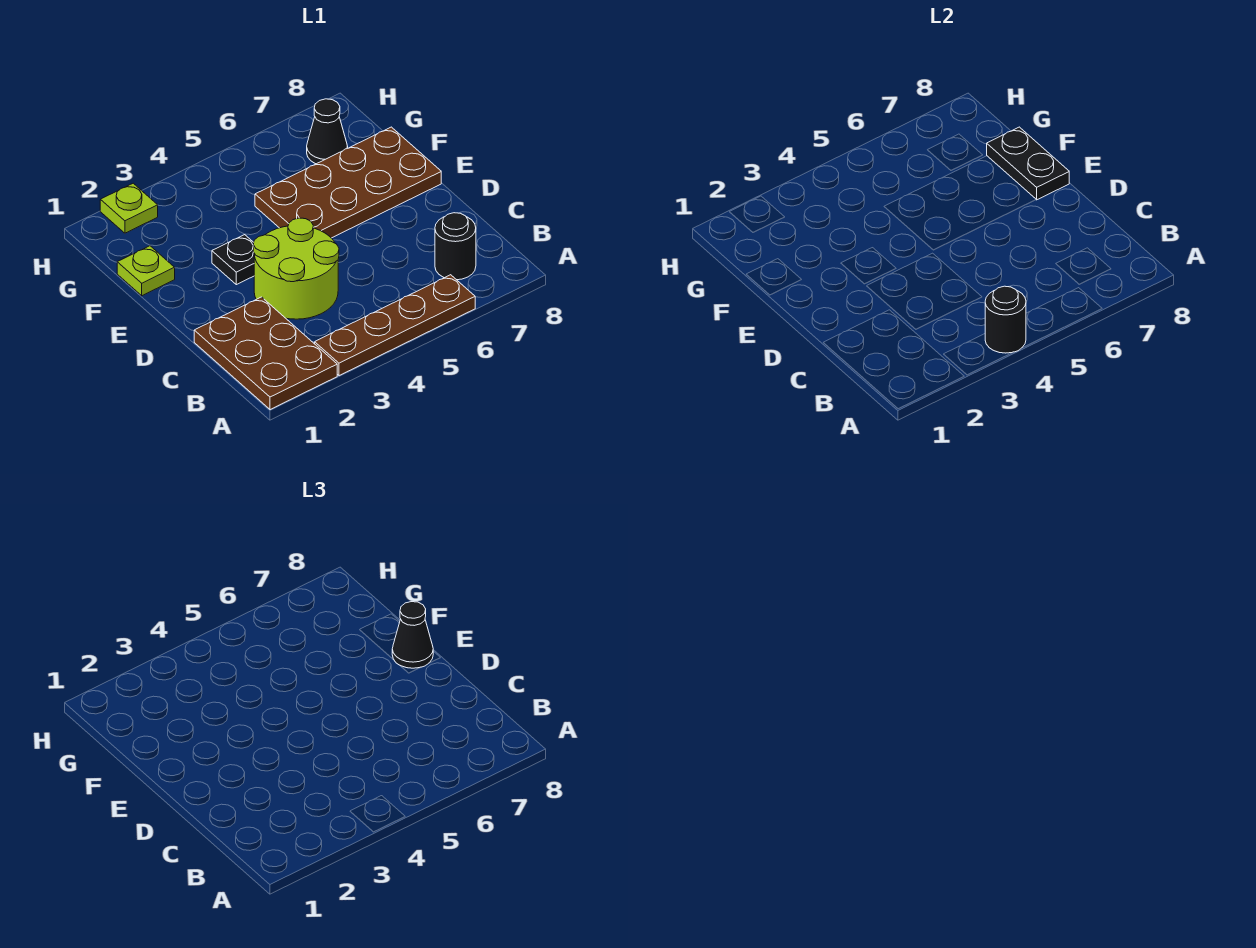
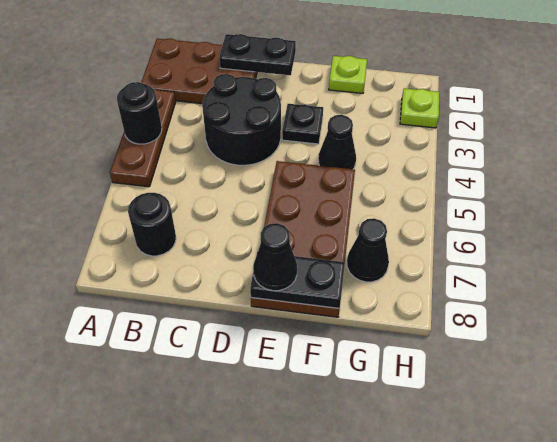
brown plate A3:A6 level 1 -> brown plate A3:A5 level 1
none -> black plate C1:D1 level 2
lime round brick C3:D4 level 1 -> black round brick C3:D4 level 1
none -> black cone F4 level 1

